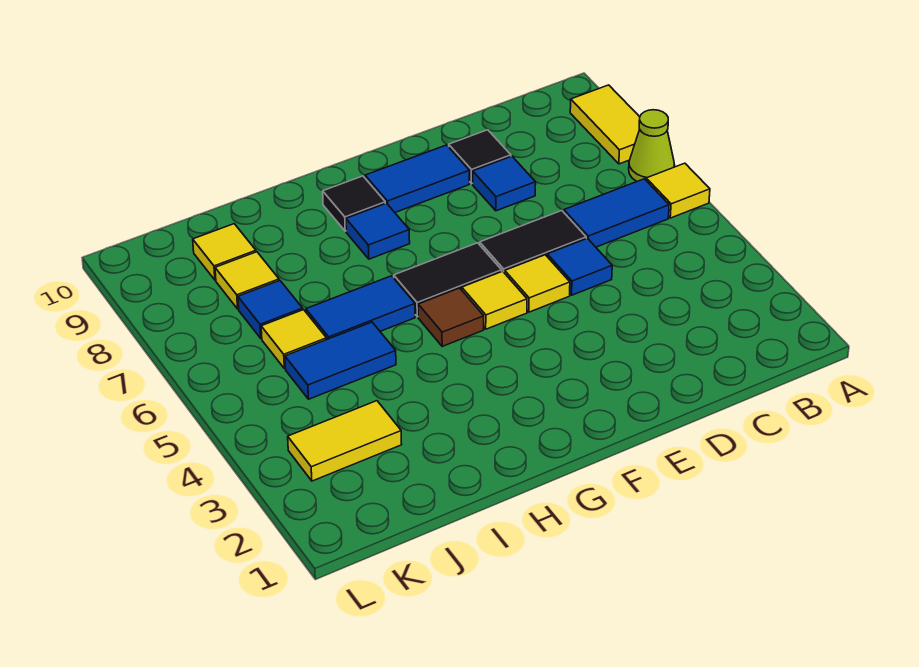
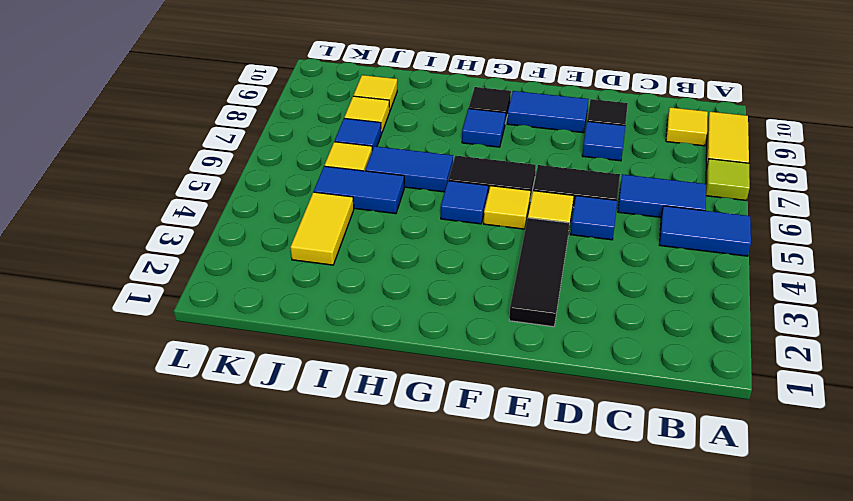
none -> blue tile A5:B5 level 1
yellow tile A6 level 1 -> yellow tile B9 level 1
lime cone A7 level 1 -> lime tile A7 level 1
none -> black tile E2:E4 level 1
brown tile G5 level 1 -> blue tile G5 level 1
yellow tile J3:K3 level 1 -> yellow tile J3:J4 level 1

